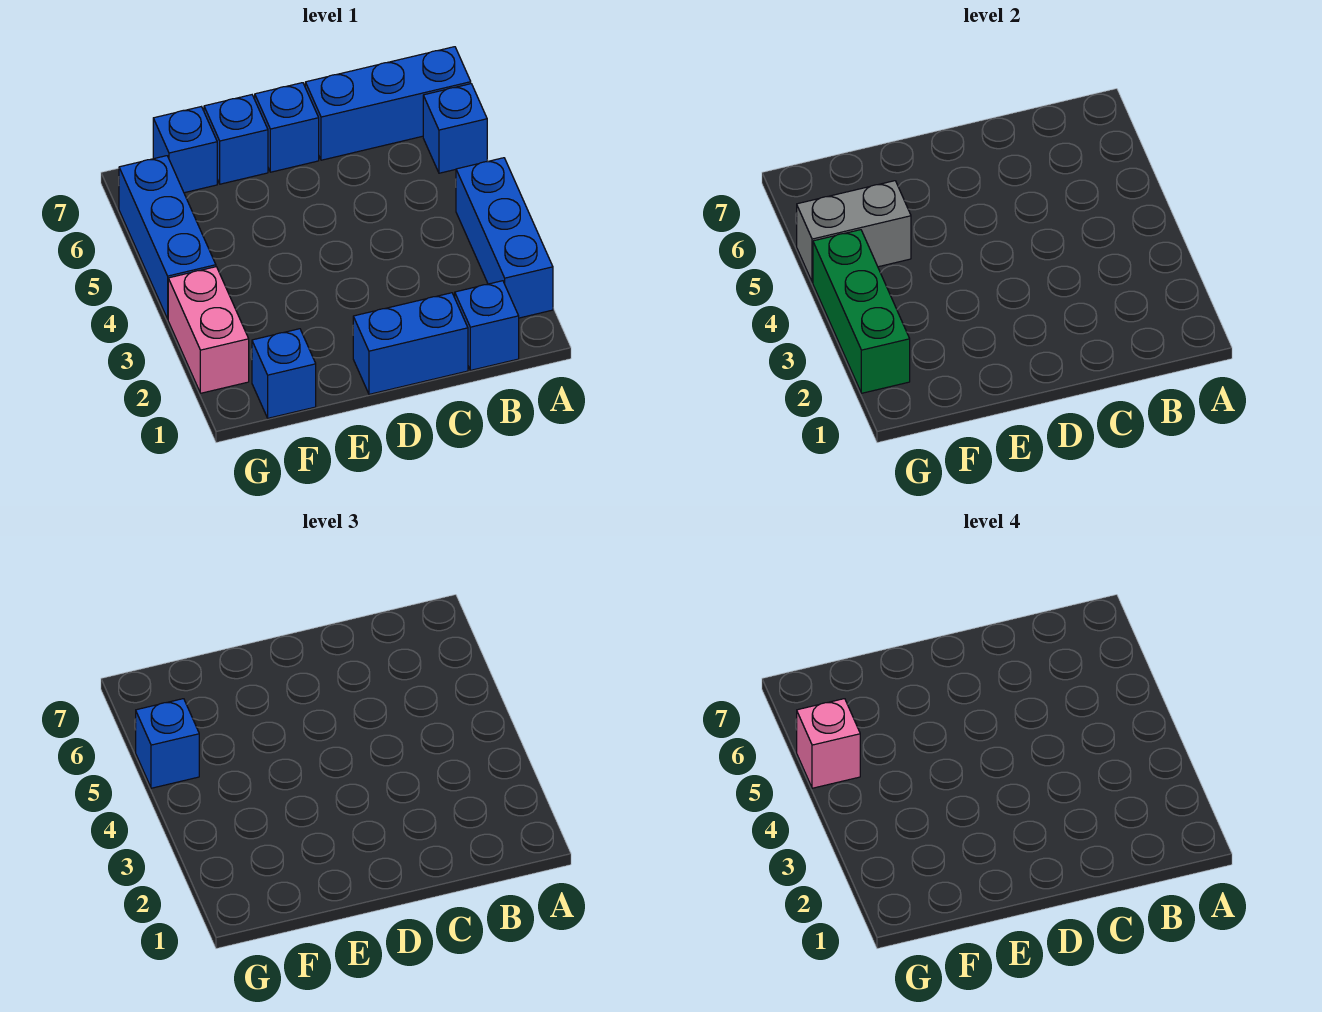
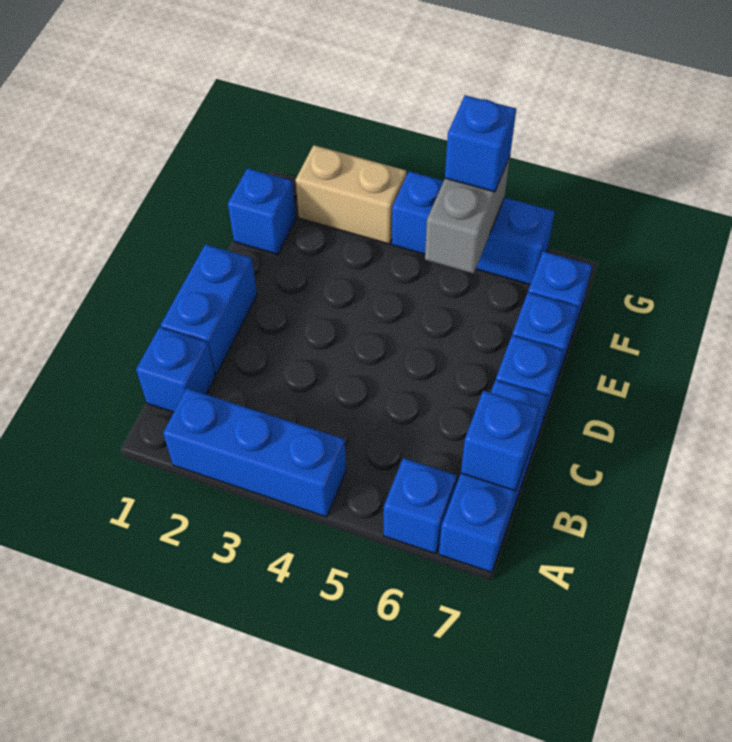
none -> blue brick B7 level 2
pink brick G2:G3 level 1 -> tan brick G2:G3 level 1
green brick G2:G4 level 2 -> none
pink brick G5 level 4 -> none

